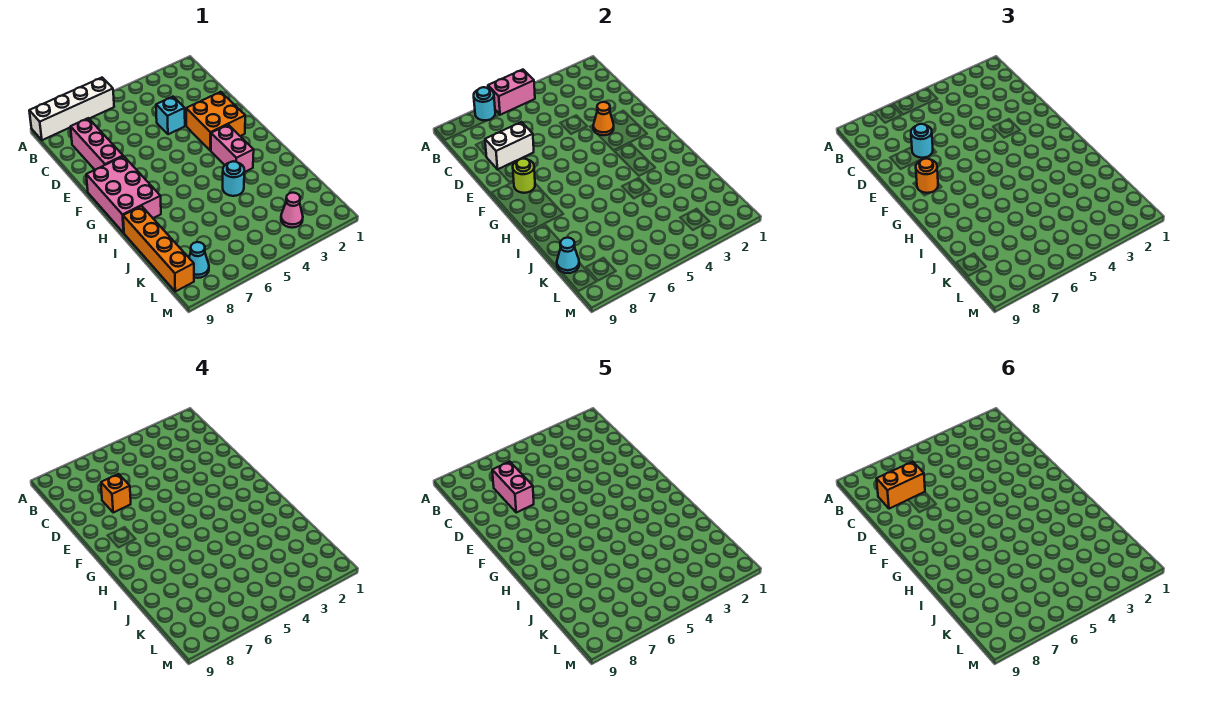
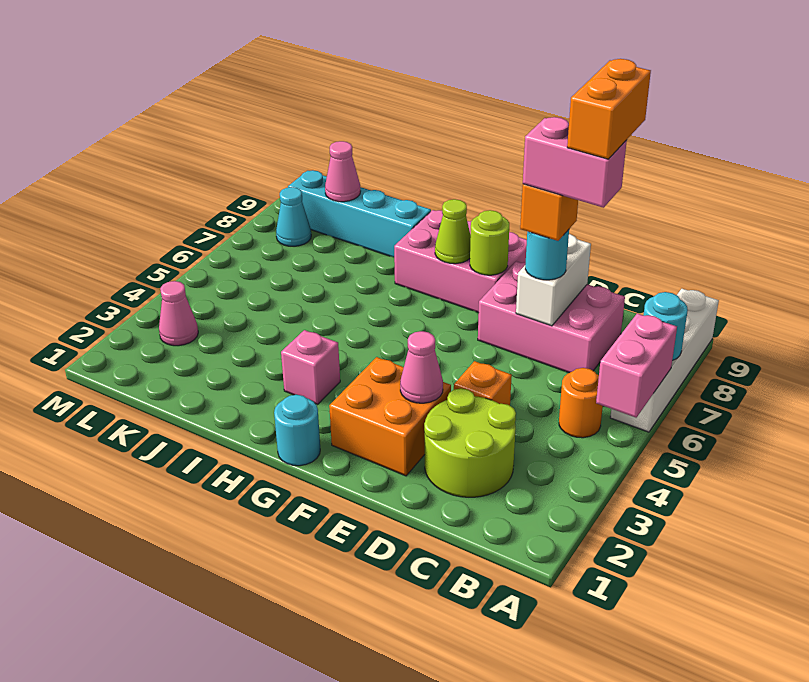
none -> lime round brick C2:D3 level 1
pink brick C8:E8 level 1 -> pink brick C7:E8 level 1
cyan brick D4 level 1 -> orange brick D4 level 1
orange cone E3 level 2 -> pink cone E3 level 2
orange round brick F8 level 3 -> orange round brick B5 level 1
pink brick G3:H3 level 1 -> pink brick H3 level 1
none -> lime cone G8 level 2
cyan round brick I4 level 1 -> cyan round brick G1 level 1
orange brick I9:L9 level 1 -> cyan brick I9:L9 level 1
cyan cone K9 level 2 -> pink cone K9 level 2

